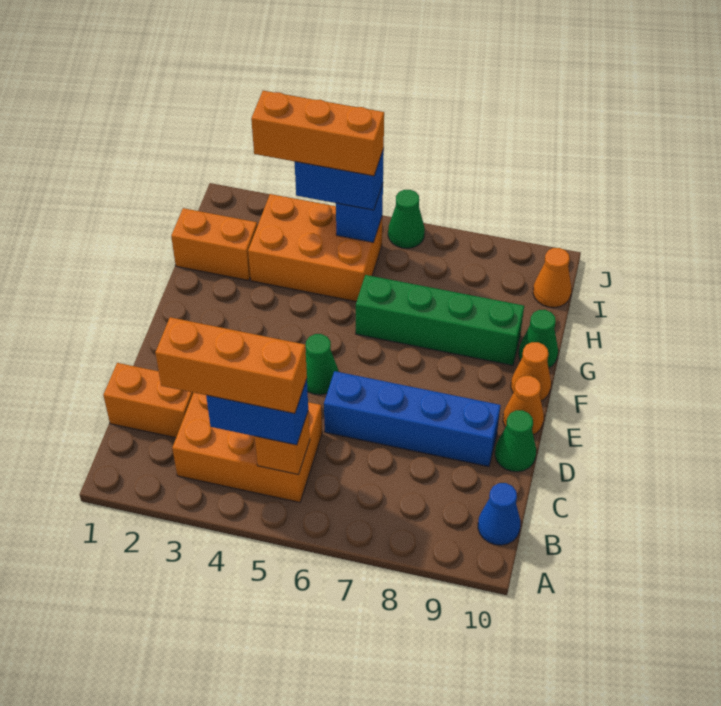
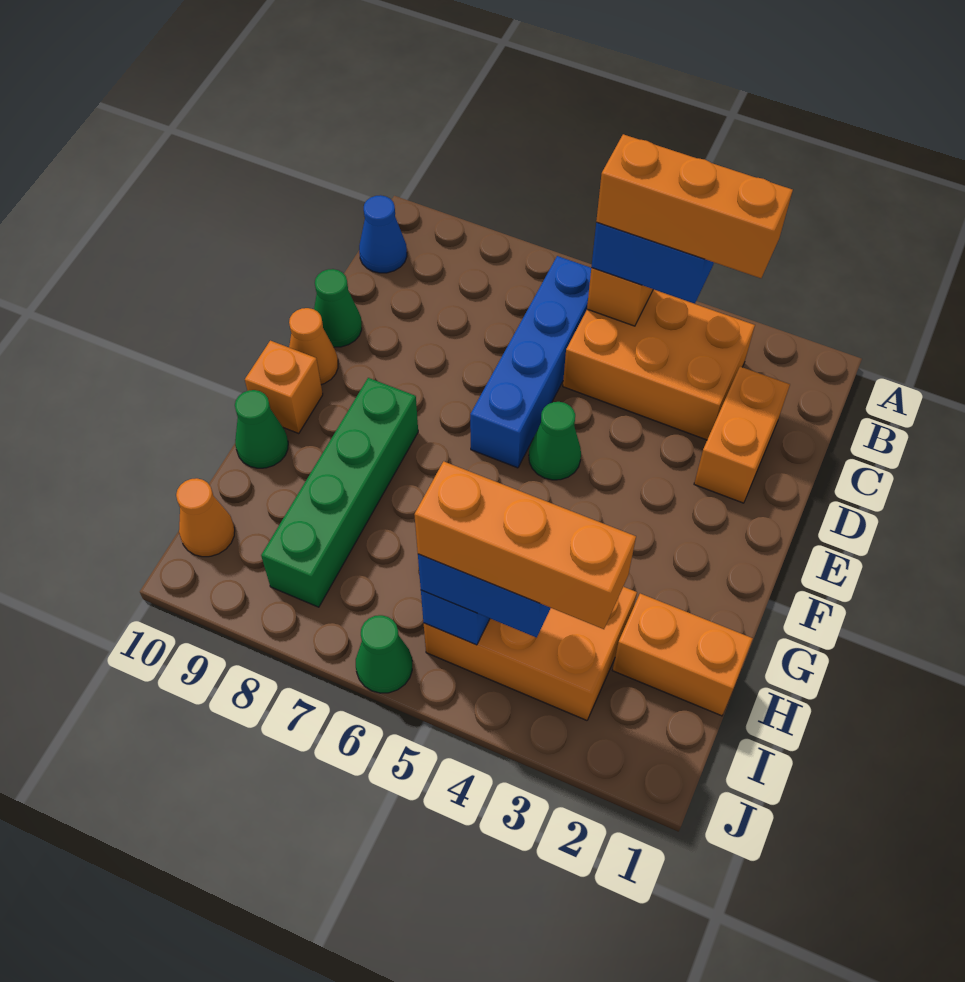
orange brick C1:C2 level 1 -> orange brick C2:D2 level 1
blue brick D6:D9 level 1 -> blue brick B6:E6 level 1
orange cone F10 level 1 -> orange brick F10 level 1
green brick G6:G9 level 1 -> green brick F8:I8 level 1

